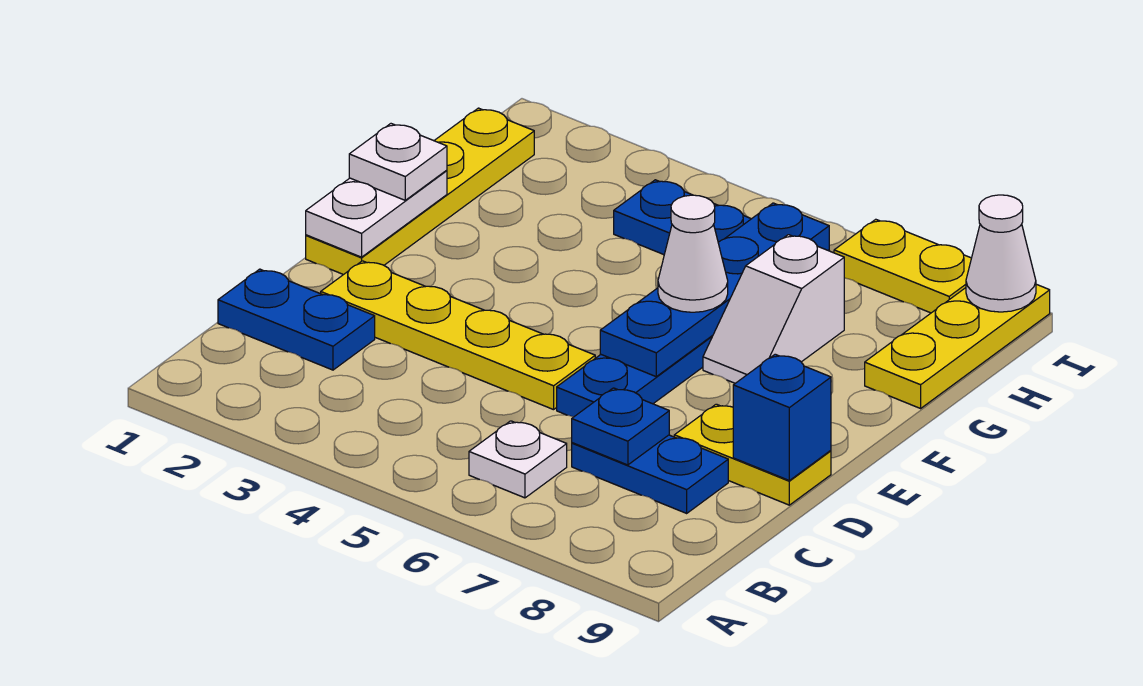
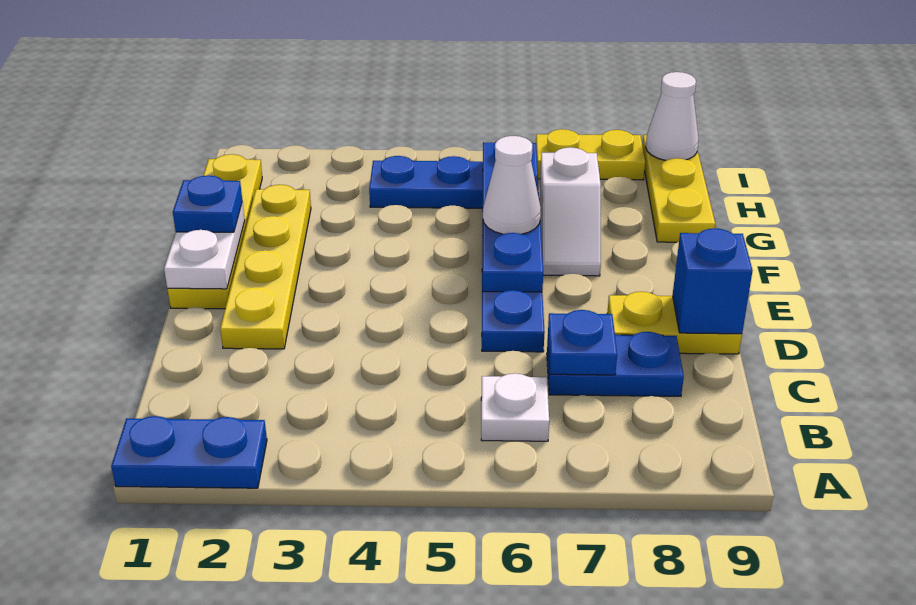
blue plate C1:C2 level 1 -> blue plate A1:A2 level 1
yellow plate D2:D5 level 1 -> yellow plate D2:G2 level 1
white plate F1 level 3 -> blue plate F1 level 3

